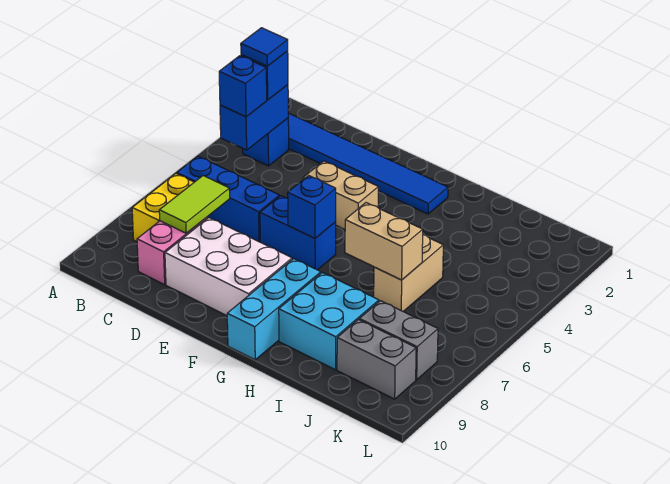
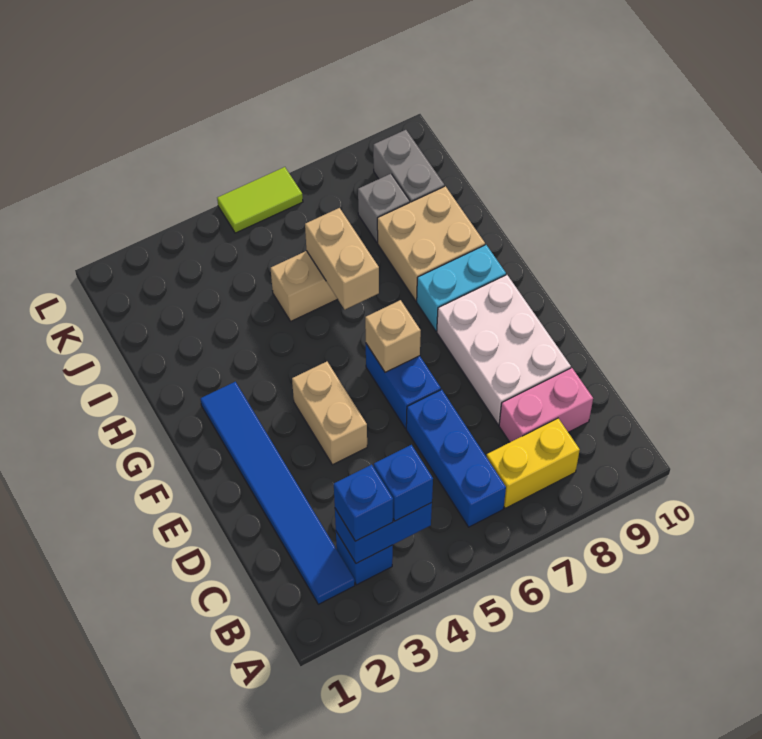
blue tile B3 level 4 -> none
lime tile C7:C8 level 2 -> lime tile L5:L6 level 1
blue brick F6 level 2 -> tan brick F6 level 2
cyan brick G8:G10 level 1 -> cyan brick G8:G9 level 1
cyan brick H8:I9 level 1 -> tan brick H8:I9 level 1
grey brick J8:K8 level 1 -> grey brick J8 level 1

